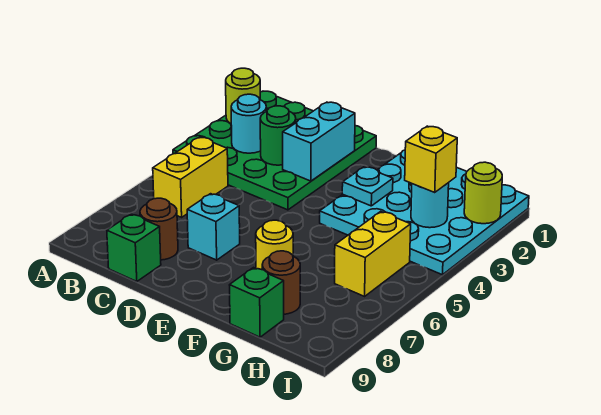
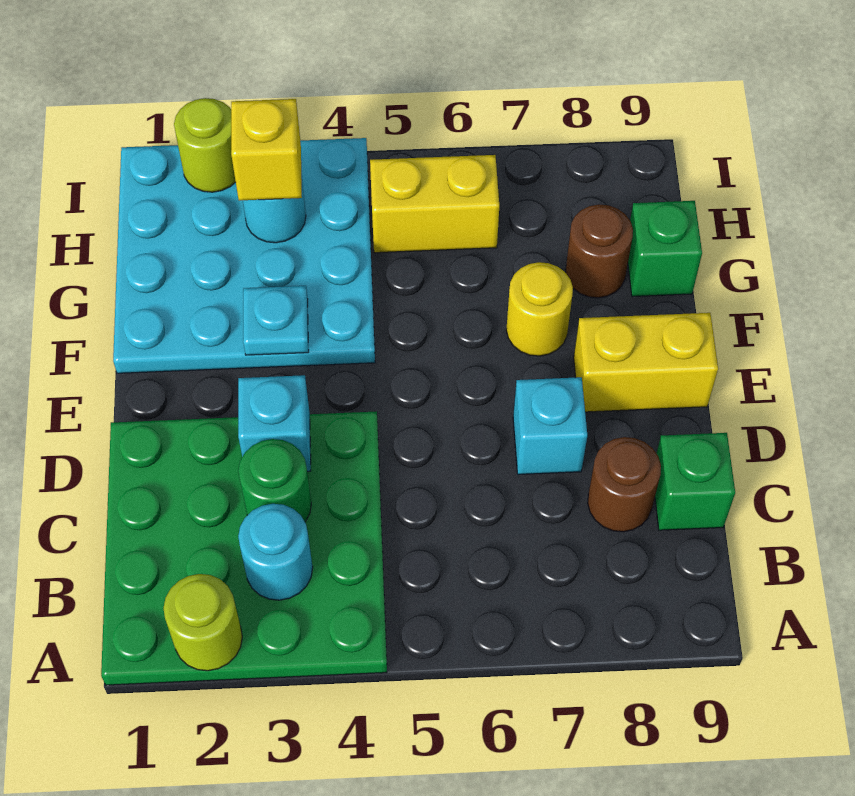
yellow brick B5:B6 level 1 -> yellow brick E8:E9 level 1
cyan brick D2:D3 level 2 -> cyan brick D3 level 2

